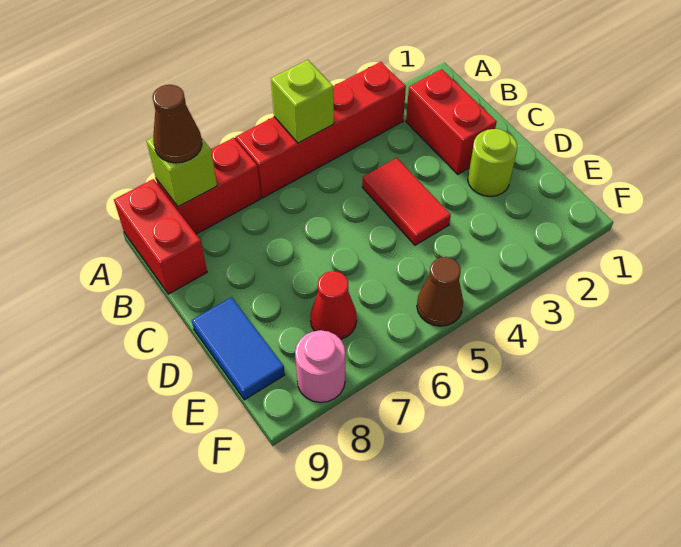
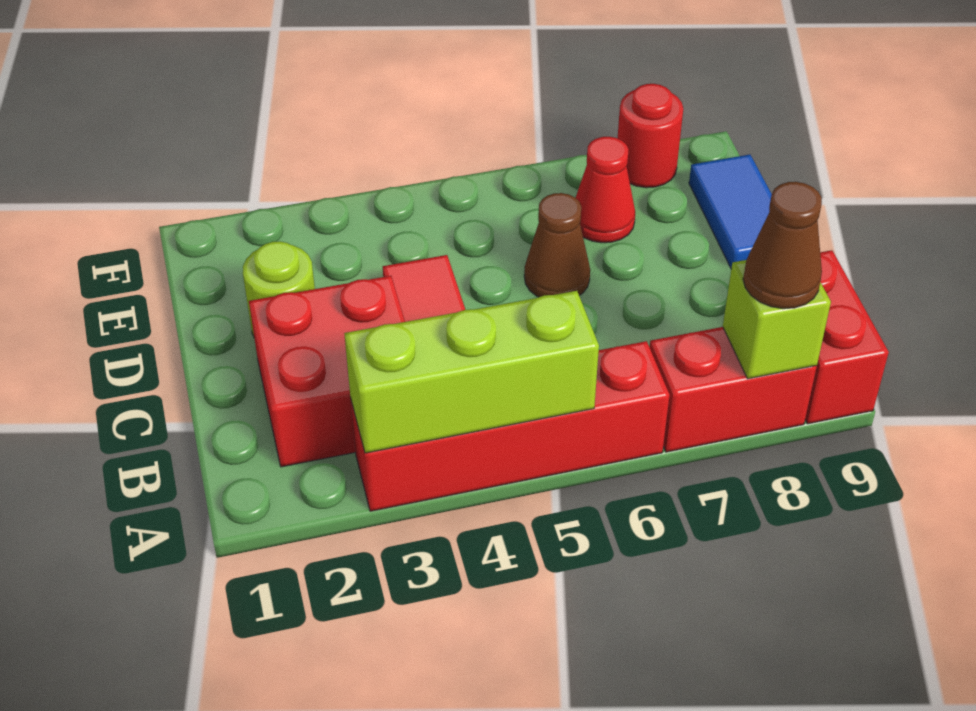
lime brick A5 level 2 -> lime brick A3:A5 level 2
red brick B2:C2 level 1 -> red brick B2:C3 level 1
brown cone F5 level 1 -> brown cone D6 level 1
pink round brick F8 level 1 -> red round brick F8 level 1

